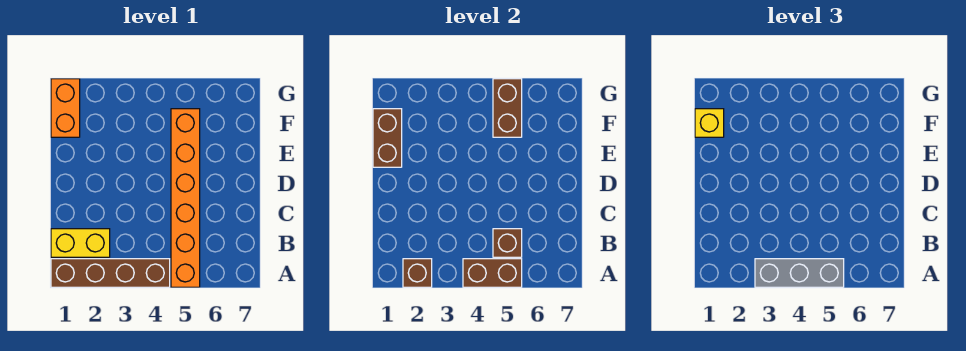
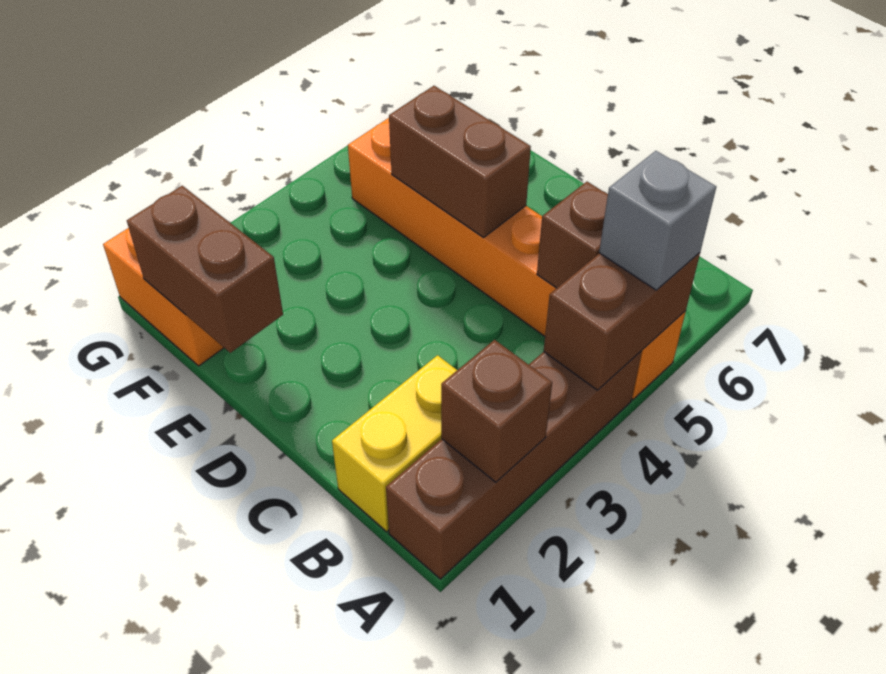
grey brick A3:A5 level 3 -> grey brick A5 level 3
yellow brick F1 level 3 -> none
brown brick F5:G5 level 2 -> brown brick D5:E5 level 2

